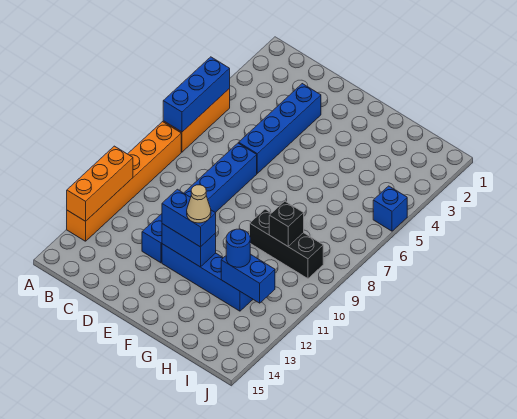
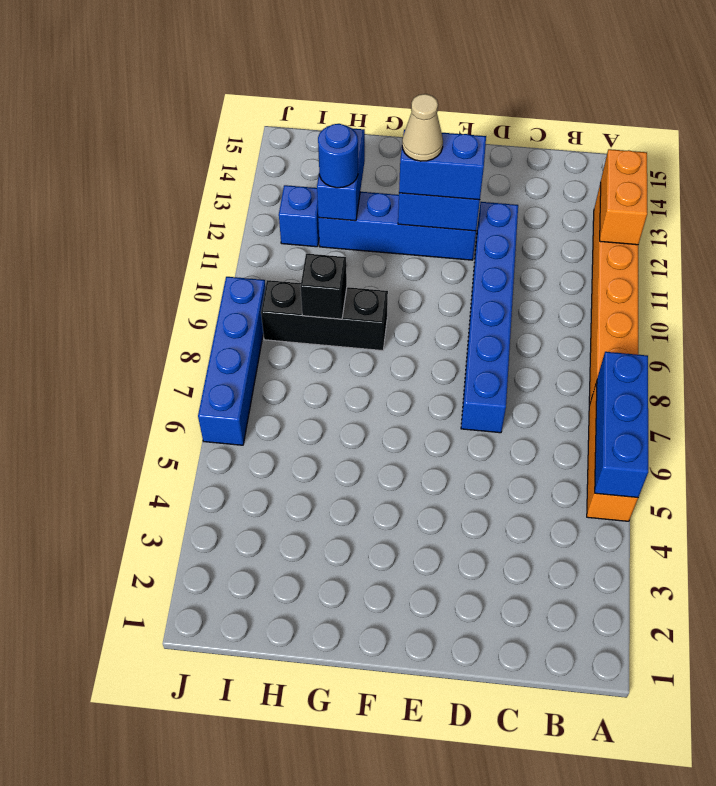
orange brick A11:A13 level 2 -> orange brick A12:A13 level 2
blue brick D3:D6 level 1 -> blue brick J6:J9 level 1
blue brick H12:I12 level 2 -> blue brick H12:H13 level 2
blue brick J5 level 1 -> blue brick I12 level 1

